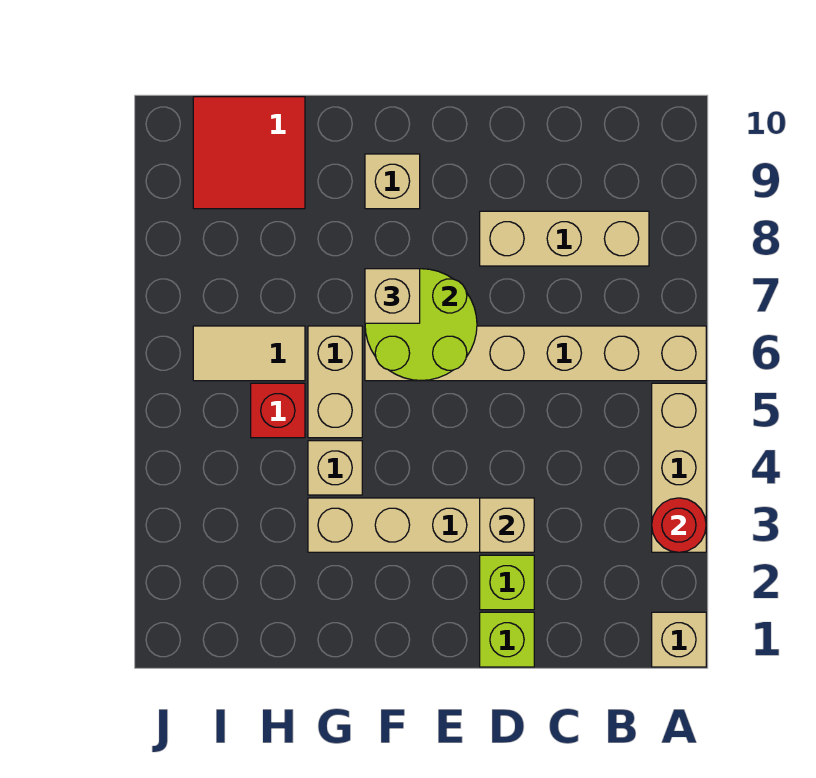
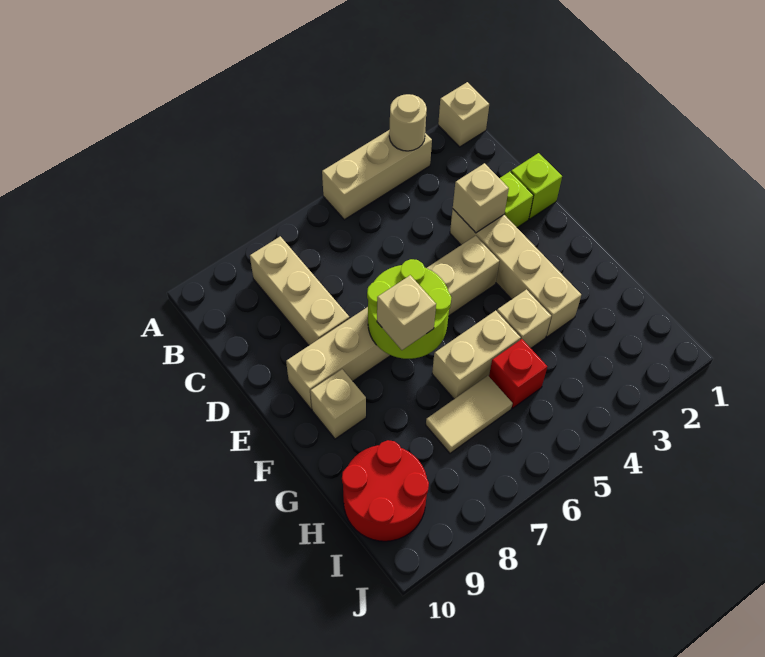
red round brick A3 level 2 -> tan round brick A3 level 2
tan brick A6:F6 level 1 -> tan brick E4:E9 level 1
tan tile H6:I6 level 1 -> tan tile H6:H7 level 1
red tile H9:I10 level 1 -> red round brick H9:I10 level 1

